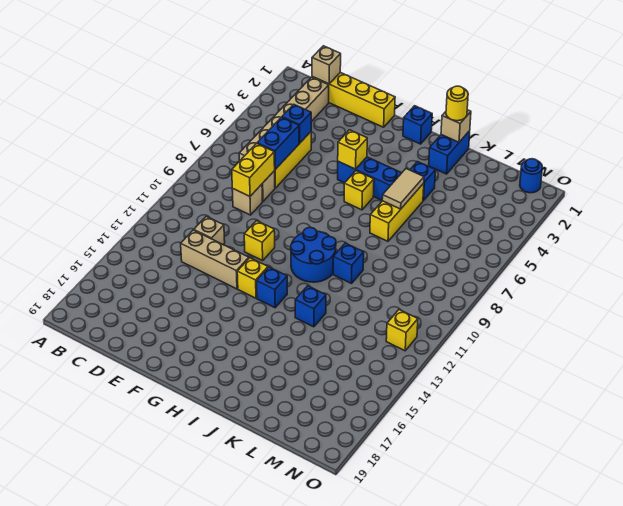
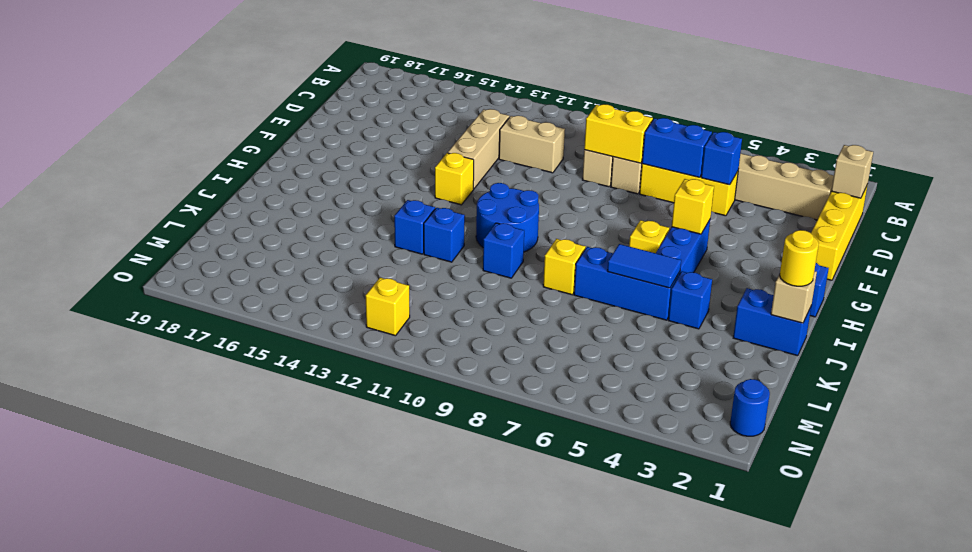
tan brick D12 level 1 -> tan brick D11:D12 level 1
yellow brick F11 level 1 -> yellow brick J8 level 1
blue brick H13 level 1 -> blue brick J12 level 1
yellow brick J5:J7 level 1 -> blue brick J5:J7 level 1
tan tile J5:J6 level 2 -> blue tile J5:J6 level 2

